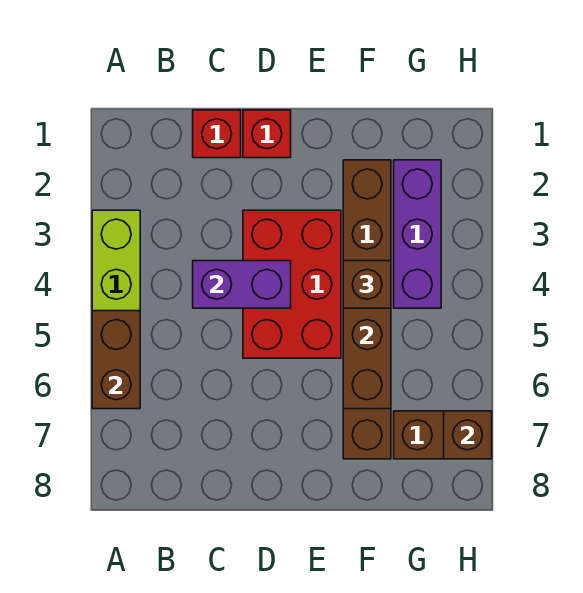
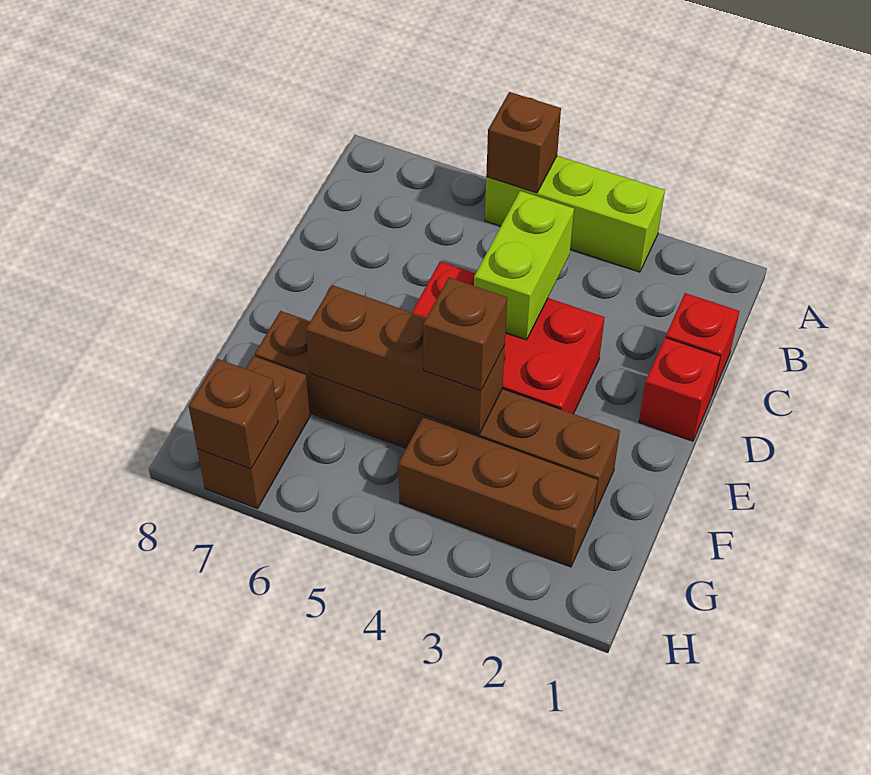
brown brick A5:A6 level 2 -> brown brick A5 level 2
purple brick C4:D4 level 2 -> lime brick C4:D4 level 2
purple brick G2:G4 level 1 -> brown brick G2:G4 level 1

